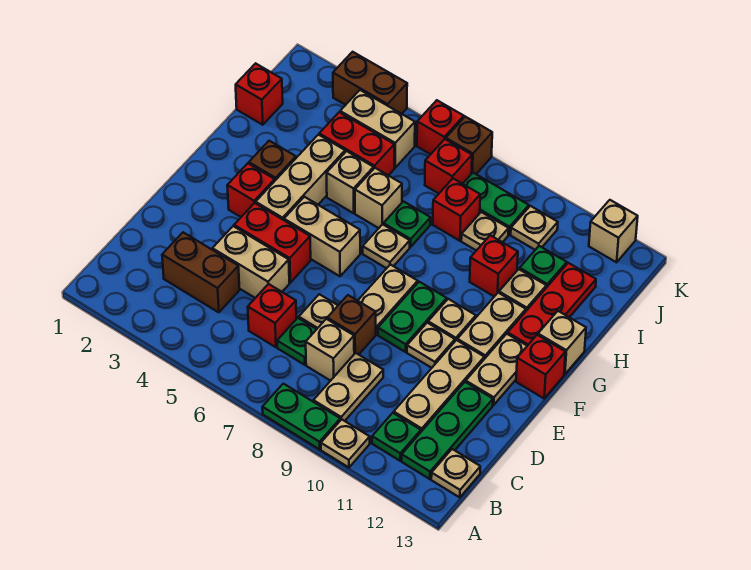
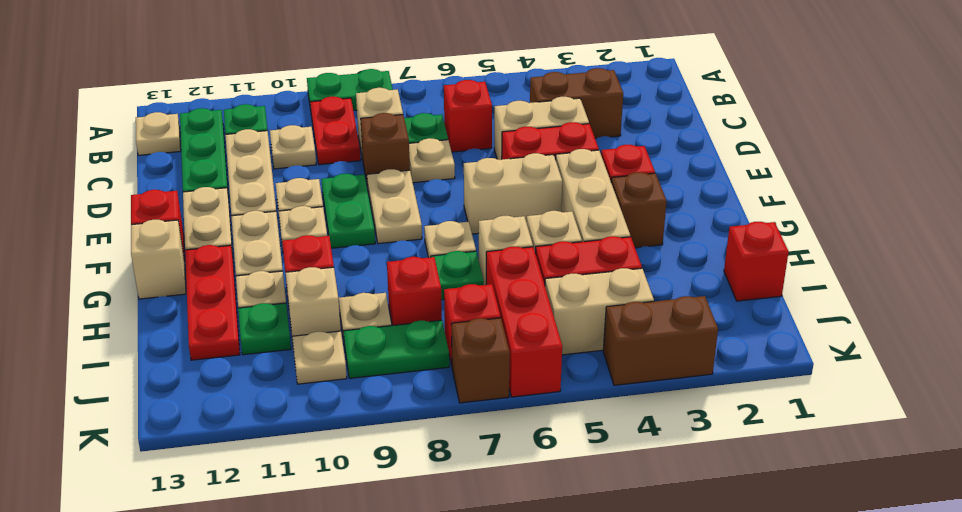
tan plate A10 level 1 -> tan plate C10 level 1
tan plate B9:C9 level 1 -> red plate B9:C9 level 1
red brick K6 level 1 -> red brick I6:K6 level 1
tan brick K12 level 1 -> tan brick I10 level 1

